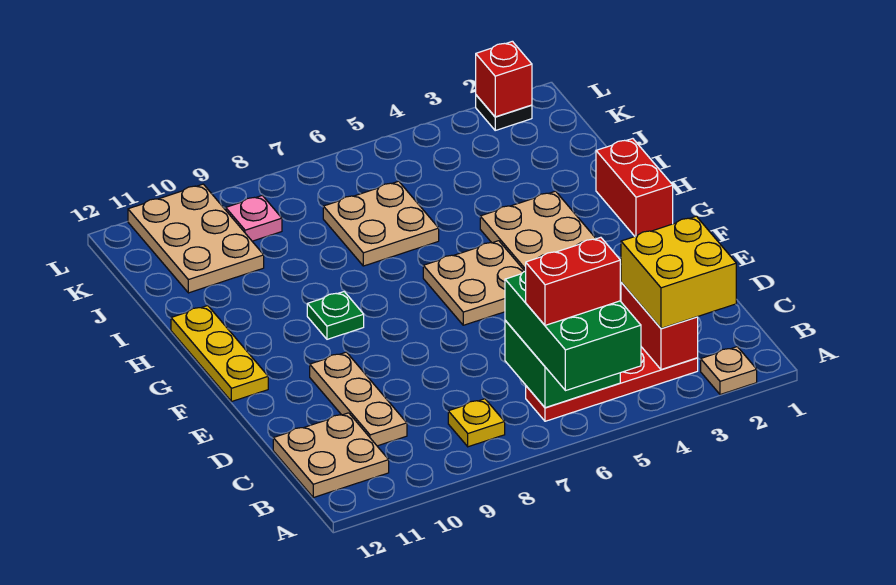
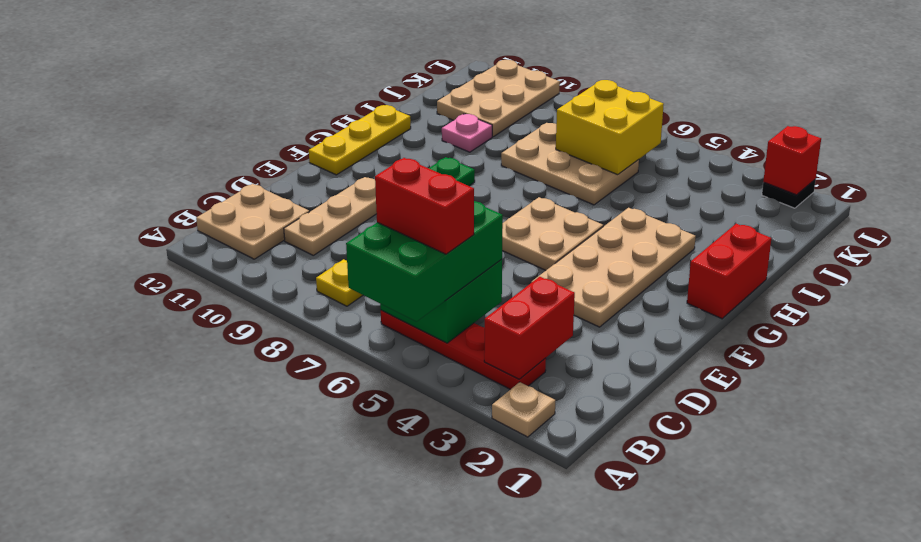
yellow brick B2:C3 level 3 -> yellow brick J6:K7 level 2
tan plate I6:J7 level 1 -> tan plate I6:J8 level 1
pink plate K9 level 1 -> pink plate I10 level 1

